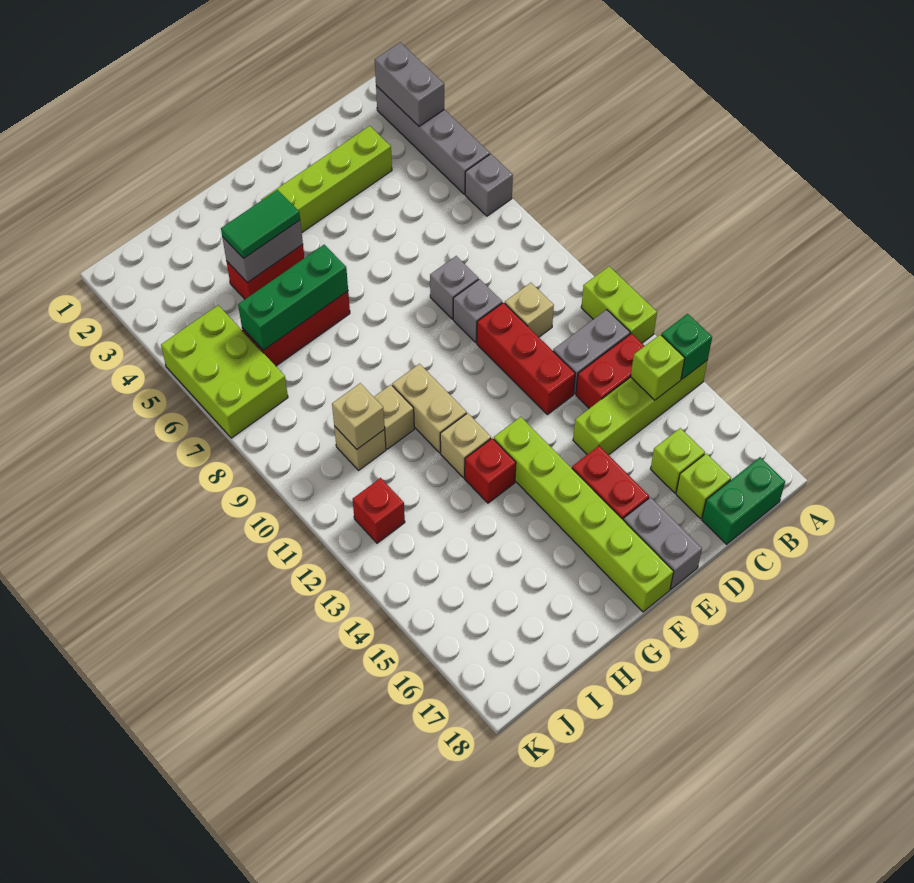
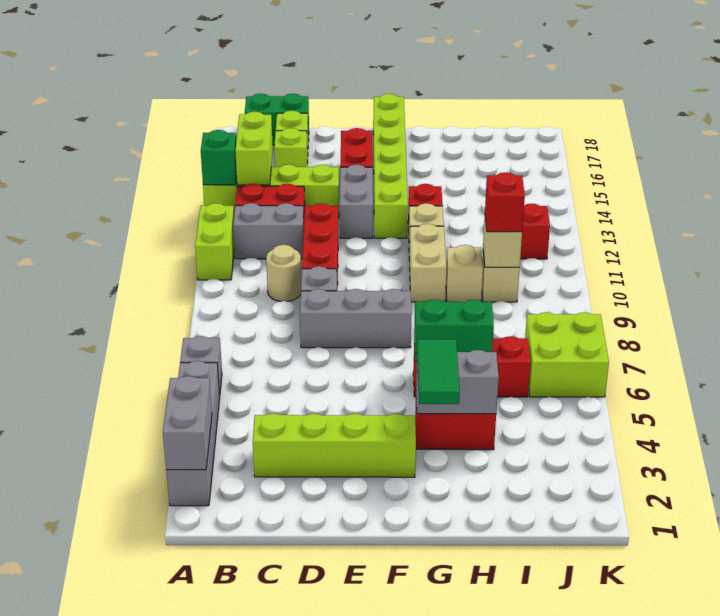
lime brick B14 level 2 -> lime brick B14:B15 level 2
tan brick C10 level 1 -> tan round brick C10 level 1
grey brick D8 level 1 -> grey brick D8:F8 level 1
grey brick E17:E18 level 1 -> grey brick E13:E14 level 1
green tile G4:H4 level 3 -> green tile G3:G4 level 3
green brick G6:I6 level 2 -> green brick G6:H6 level 2
none -> red brick I10 level 3
lime brick J5:K7 level 1 -> lime brick J6:K7 level 1

